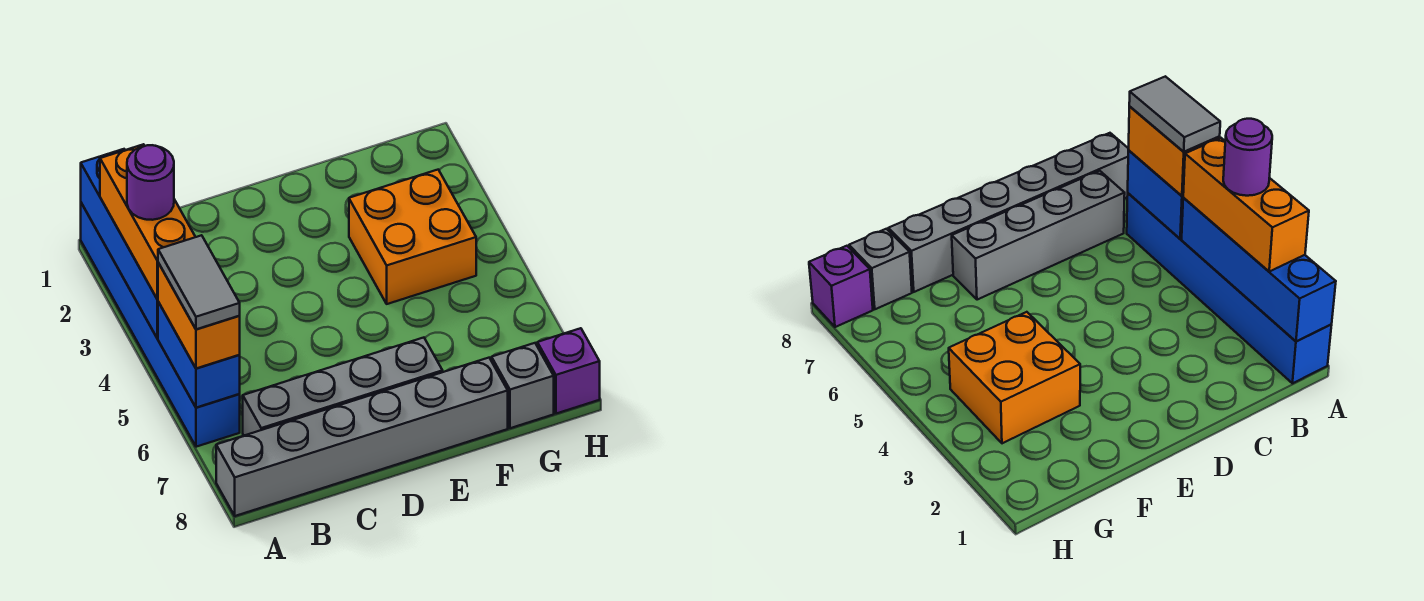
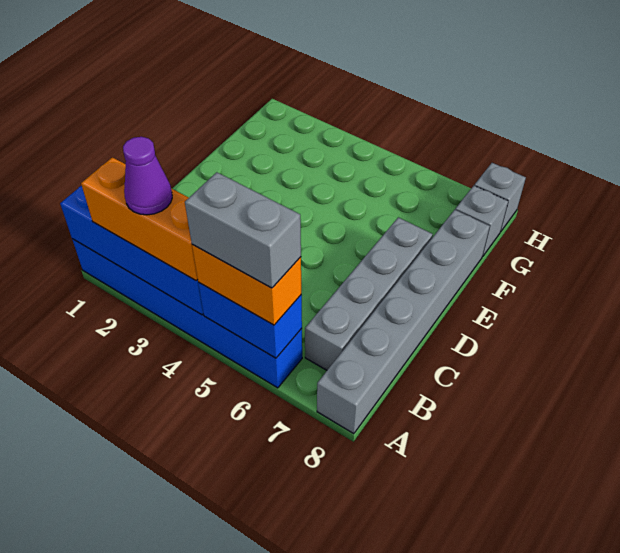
purple round brick A3 level 4 -> purple cone A3 level 4
grey tile A5:A6 level 4 -> grey brick A5:A6 level 4
orange brick F3:G4 level 1 -> none
purple brick H8 level 1 -> grey brick H8 level 1

